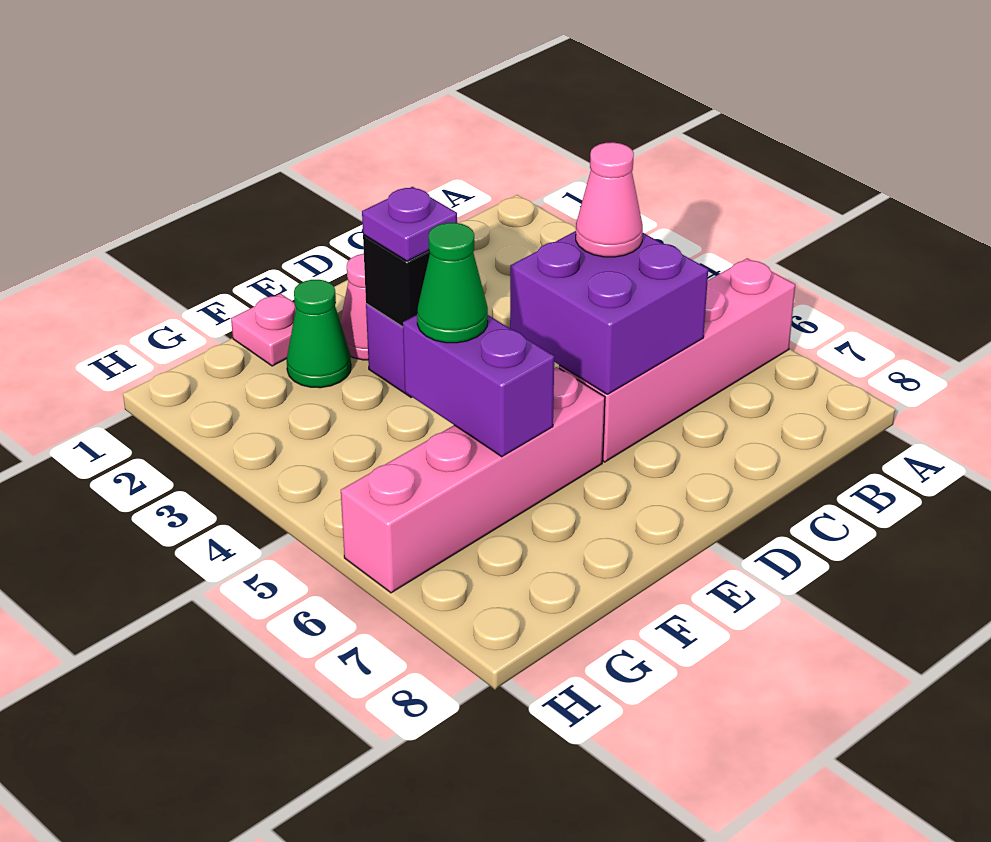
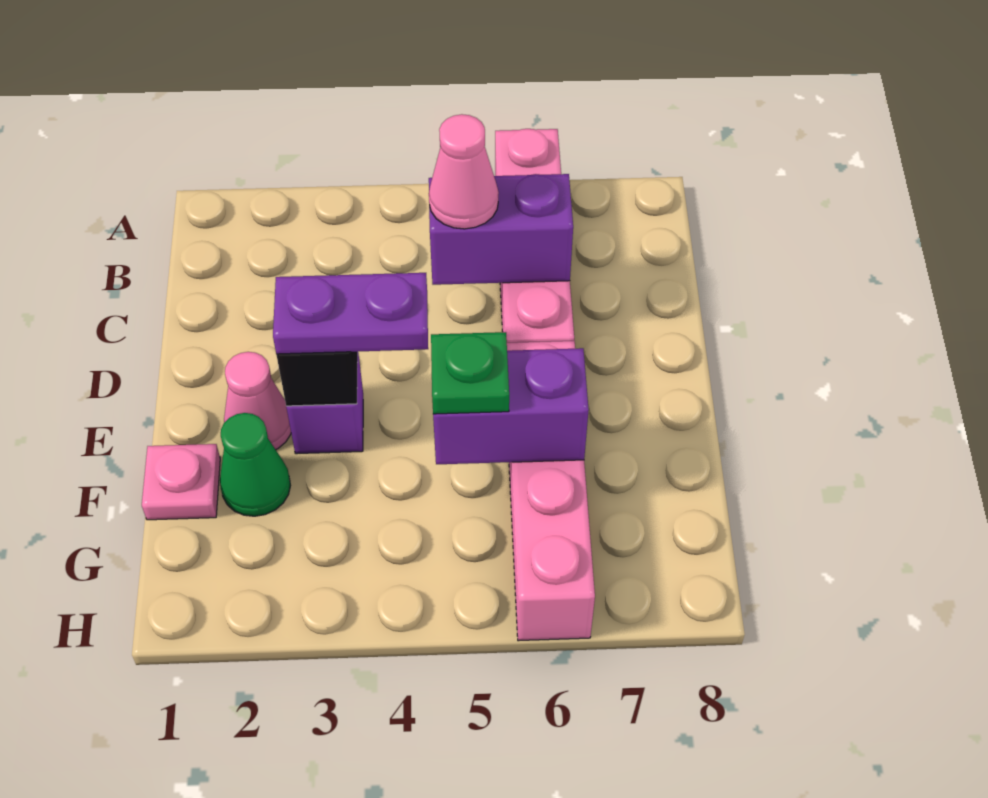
purple brick C5:D6 level 2 -> purple brick C5:C6 level 2
purple plate E3 level 3 -> purple plate E3:E4 level 3
green cone F5 level 3 -> green plate F5 level 3

